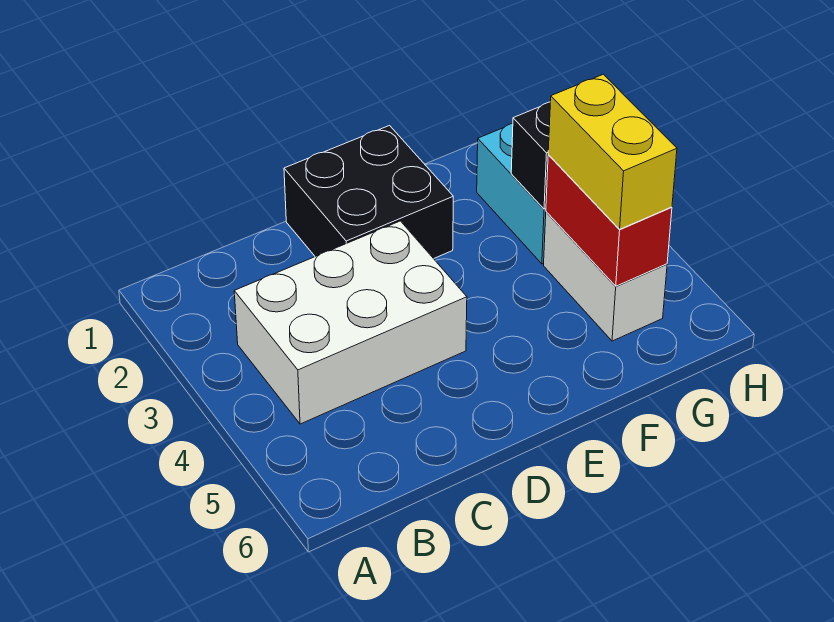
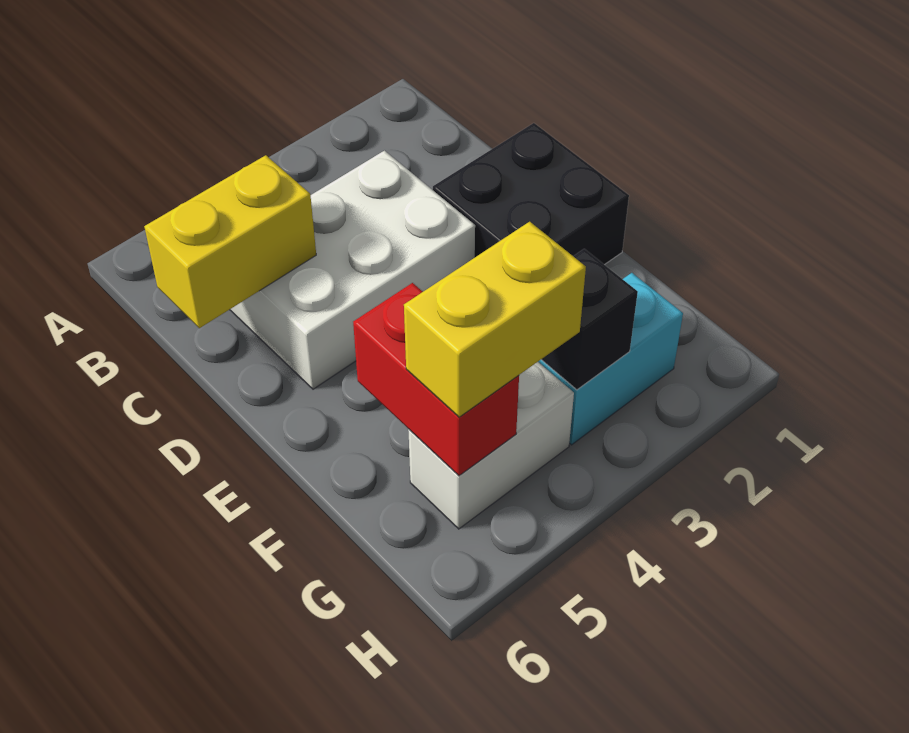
white brick B3:D4 level 1 -> white brick C3:D5 level 1
none -> yellow brick C5:C6 level 2
red brick G4:G5 level 2 -> red brick F5:G5 level 2

